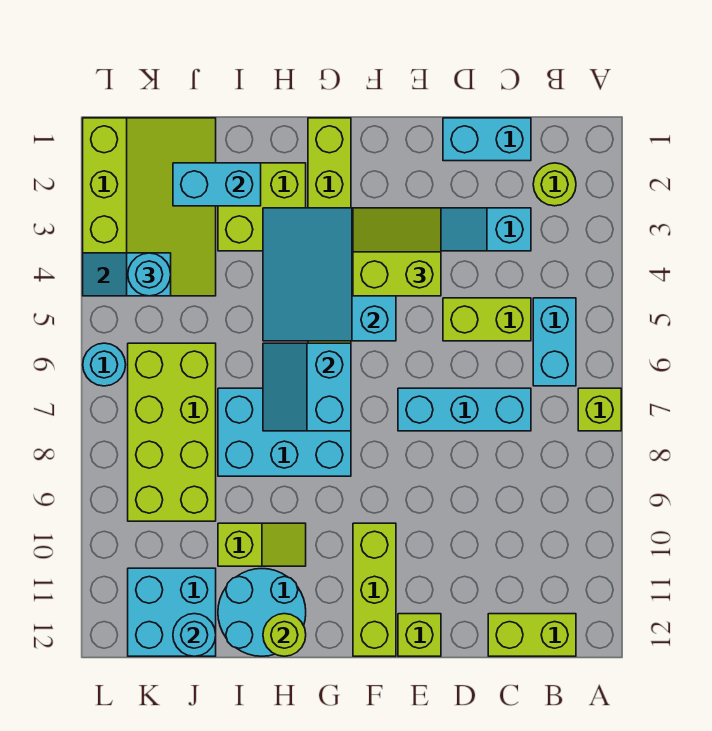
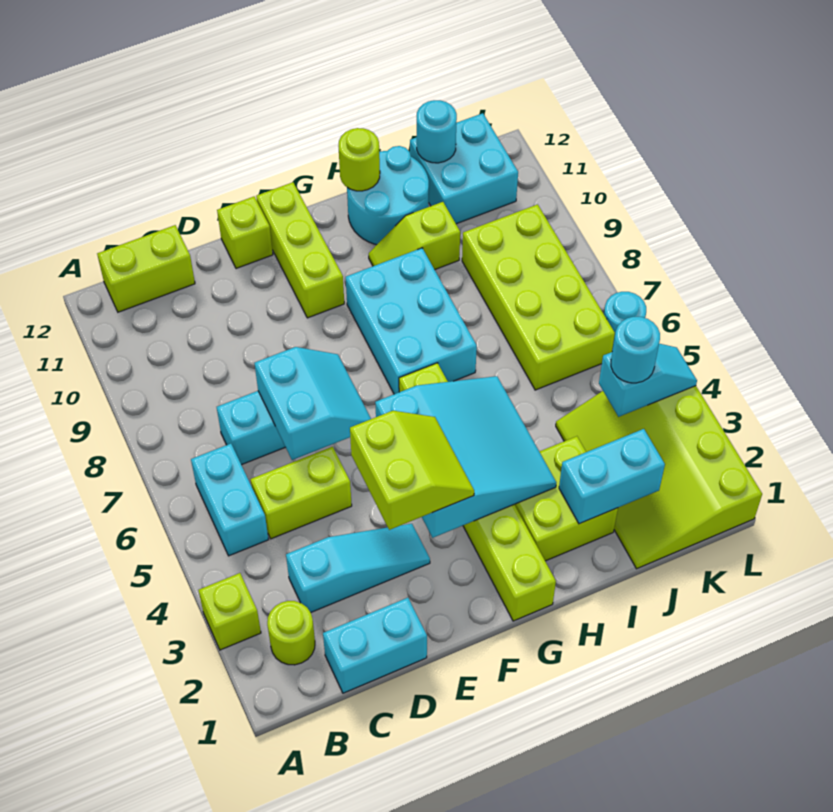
lime brick A7 level 1 -> lime brick A3 level 1
lime slope E3:F4 level 3 top 4 -> lime slope E3:F4 level 3 top E
cyan slope G6:H7 level 2 top G -> cyan slope D6:E7 level 2 top D
cyan brick G7:I8 level 1 -> cyan brick G7:H9 level 1

